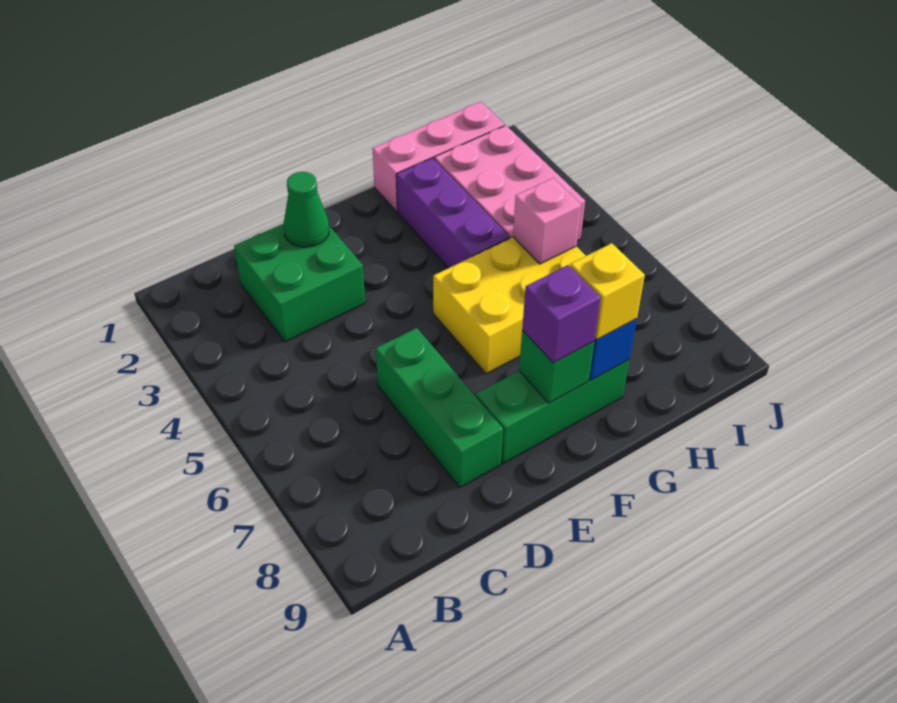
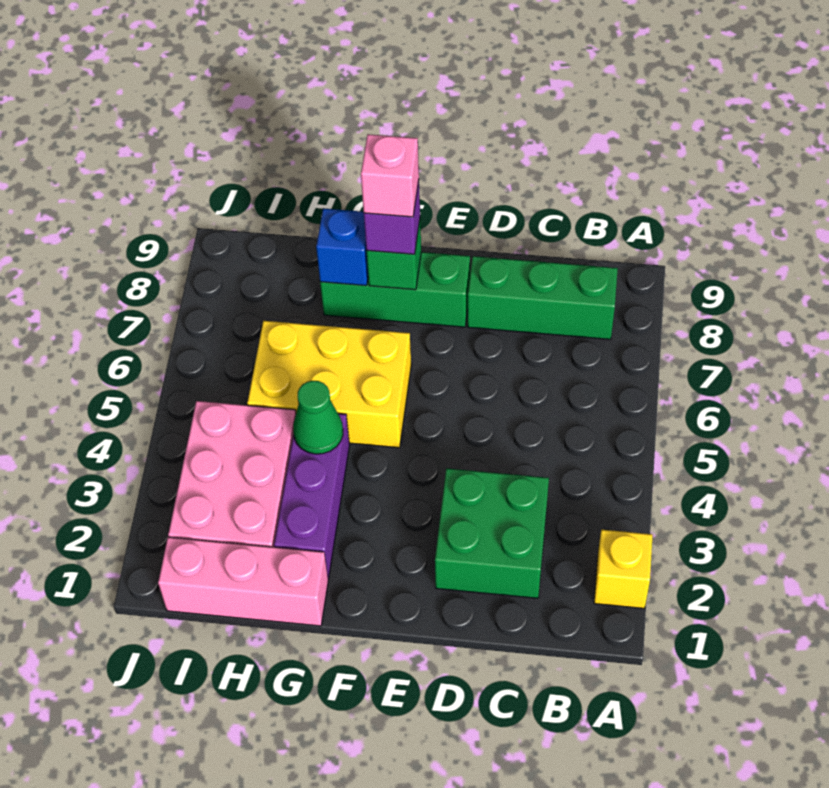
green cone D2 level 2 -> green cone G4 level 2
green brick D6:D8 level 1 -> green brick B8:D8 level 1
yellow brick G8 level 3 -> yellow brick A2 level 1
pink brick H5 level 2 -> pink brick F8 level 4

